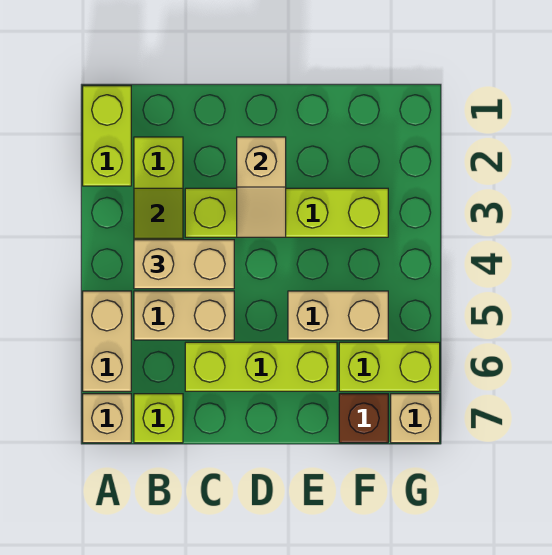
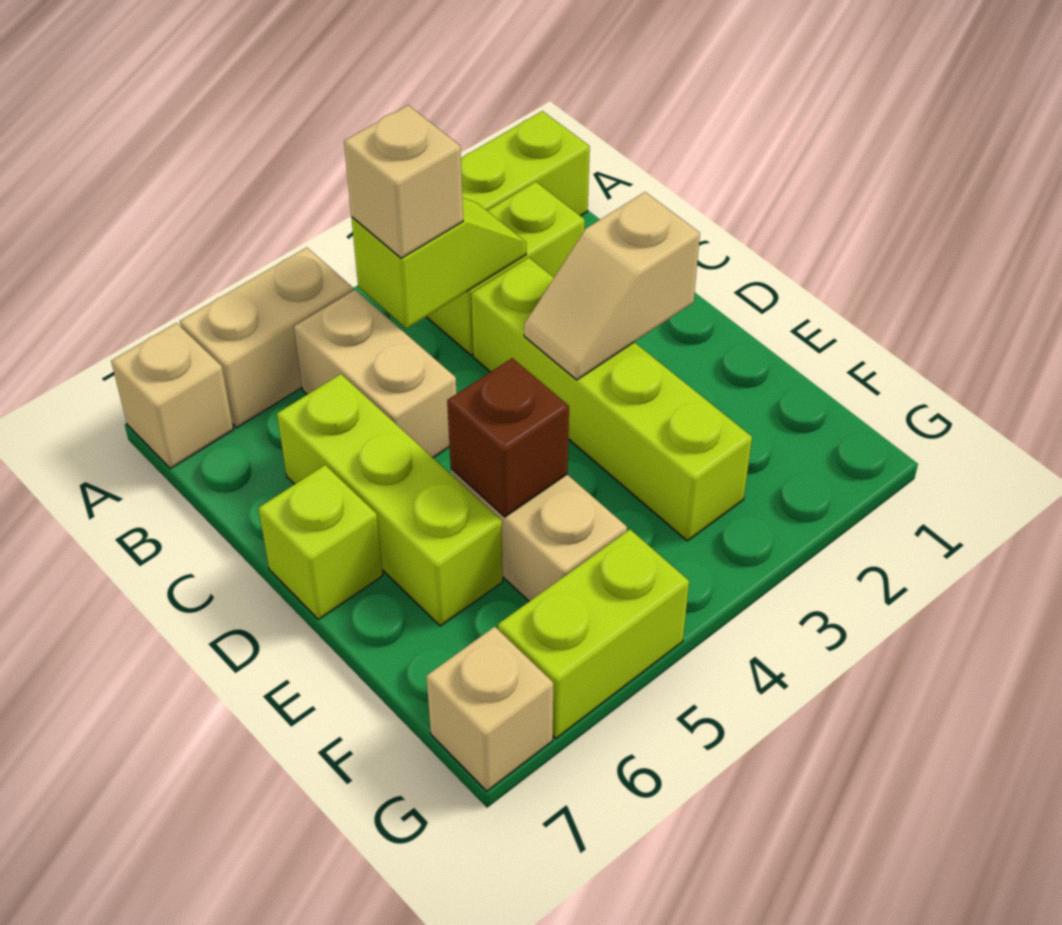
tan brick B4:C4 level 3 -> tan brick B4 level 3
lime brick B7 level 1 -> lime brick D7 level 1
lime brick F6:G6 level 1 -> lime brick G5:G6 level 1
brown brick F7 level 1 -> brown brick E5 level 2

